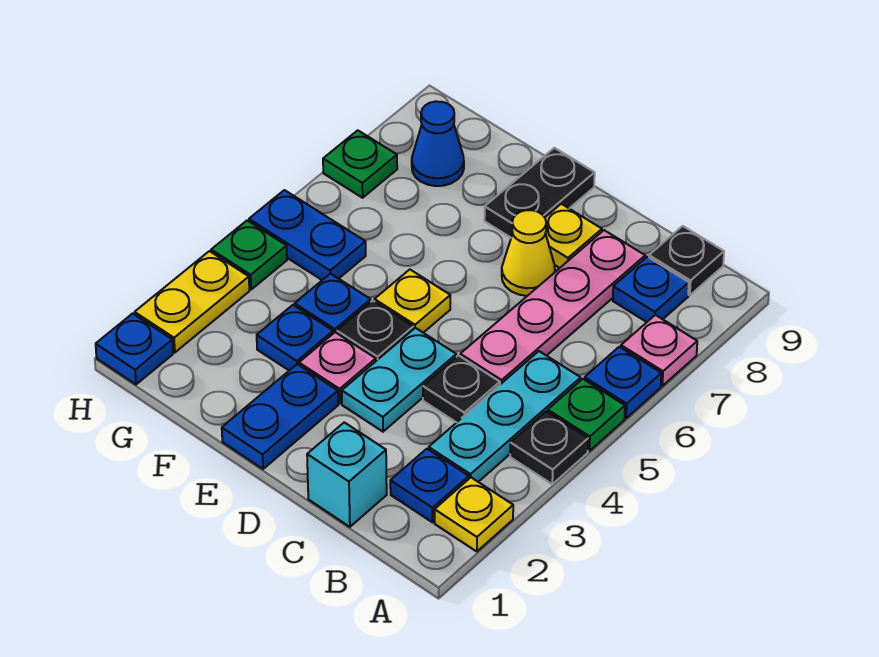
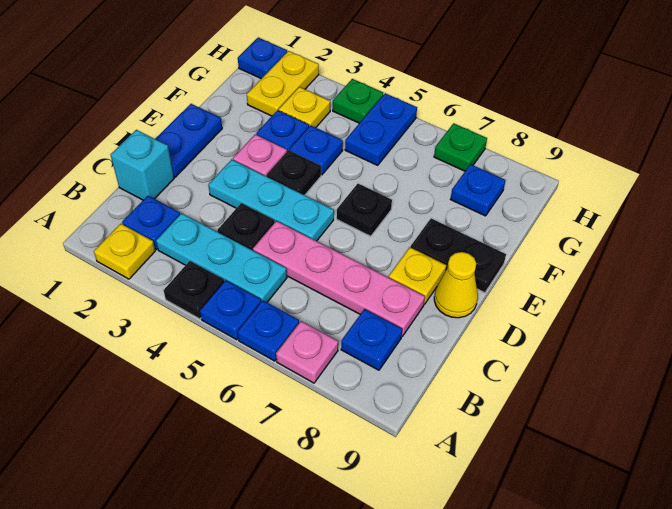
green plate A5 level 1 -> blue plate A5 level 1
black plate B9 level 1 -> black plate E6 level 1
cyan plate D3:D4 level 1 -> cyan plate D3:D5 level 1
yellow cone D7 level 1 -> yellow cone D9 level 1
blue plate E1:E2 level 1 -> blue plate D1:E1 level 1
yellow plate E5 level 1 -> yellow plate G3 level 1
blue cone G8 level 1 -> blue plate G8 level 1
yellow plate H2:H3 level 1 -> yellow plate G2:H2 level 1

